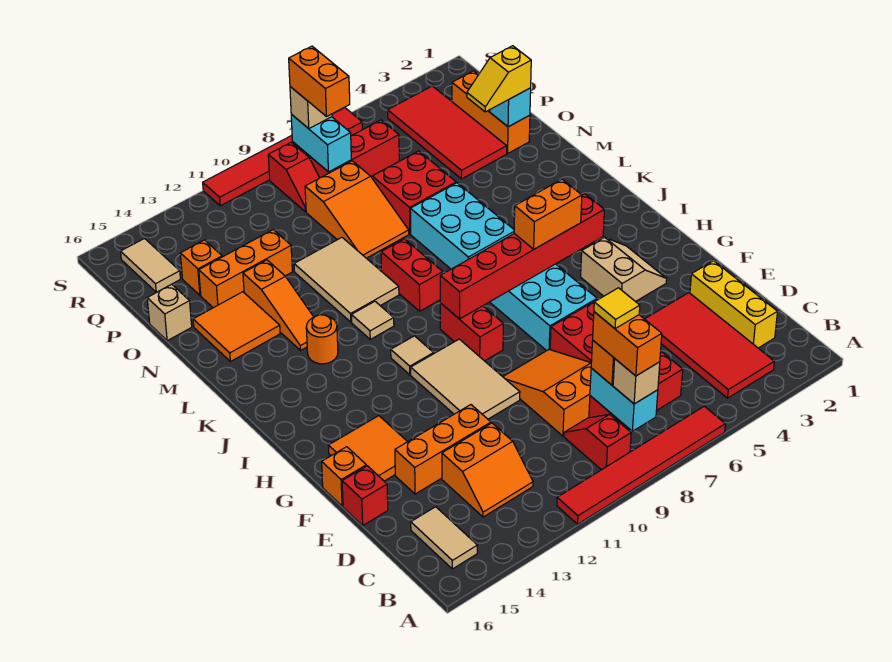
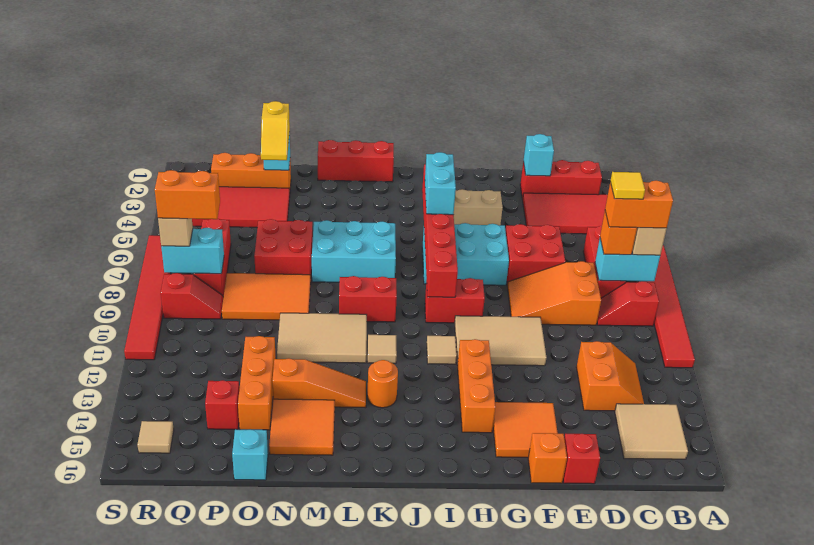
tan tile B15:C15 level 1 -> tan tile B14:C15 level 1
yellow brick C2:E2 level 1 -> red brick C2:E2 level 1
none -> cyan brick E2 level 2
orange brick E12:E14 level 1 -> orange brick H12:H14 level 1
orange brick I5:I6 level 3 -> cyan brick I5:I6 level 3
none -> red brick K1:M1 level 1
orange slope N8:P9 level 1 top P -> orange tile N8:P9 level 1
tan brick O16 level 1 -> cyan brick O16 level 1
orange brick P14 level 1 -> red brick P14 level 1
tan tile Q15:R15 level 1 -> tan tile R15 level 1

